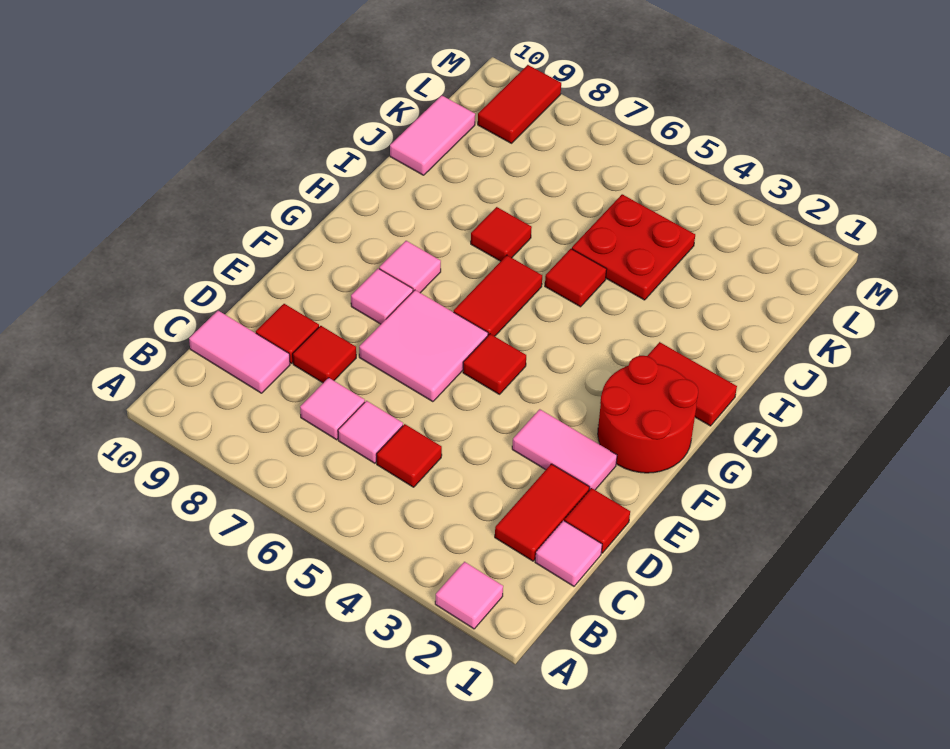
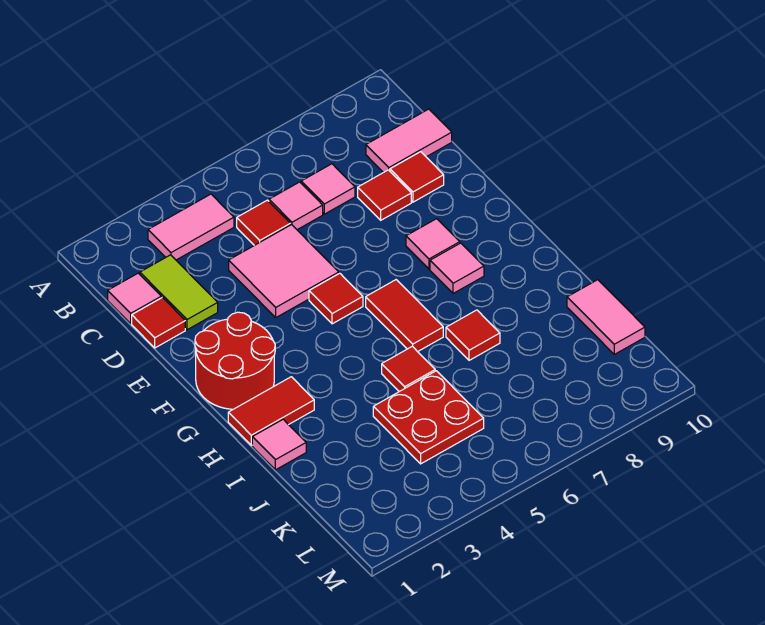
pink tile A2 level 1 -> pink tile I1 level 1
red tile C2:D2 level 1 -> lime tile C2:D2 level 1
pink tile E2:E3 level 1 -> pink tile B3:B4 level 1
pink tile E6:F7 level 1 -> pink tile D4:E5 level 1
red tile L9:M9 level 1 -> none

